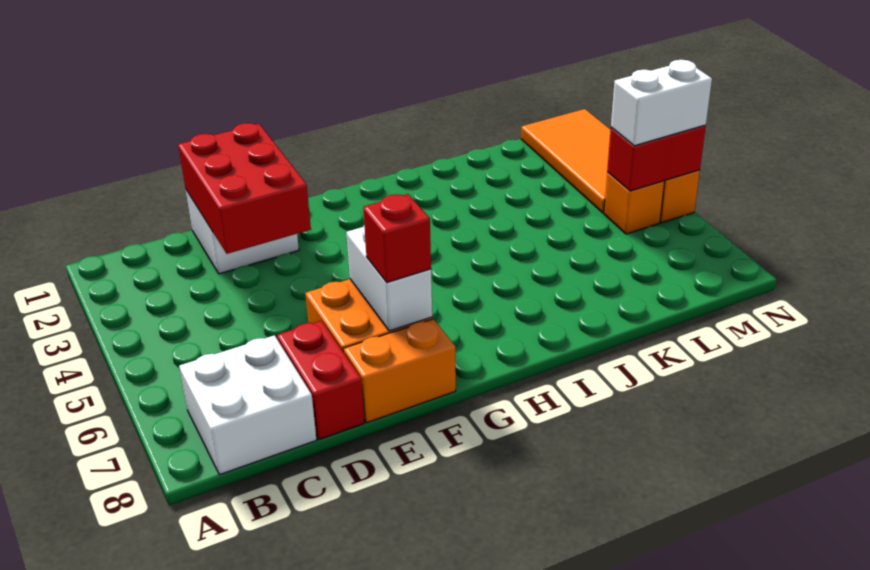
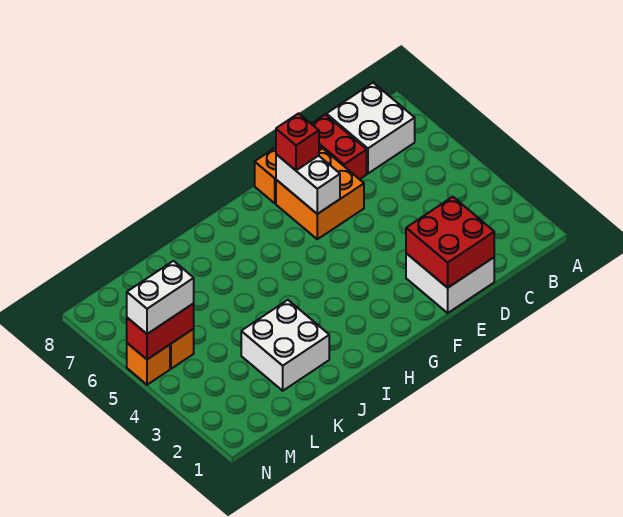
red brick D1:E3 level 2 -> red brick D1:E2 level 2
none -> white brick J2:K3 level 1
orange tile M1:N4 level 1 -> none

